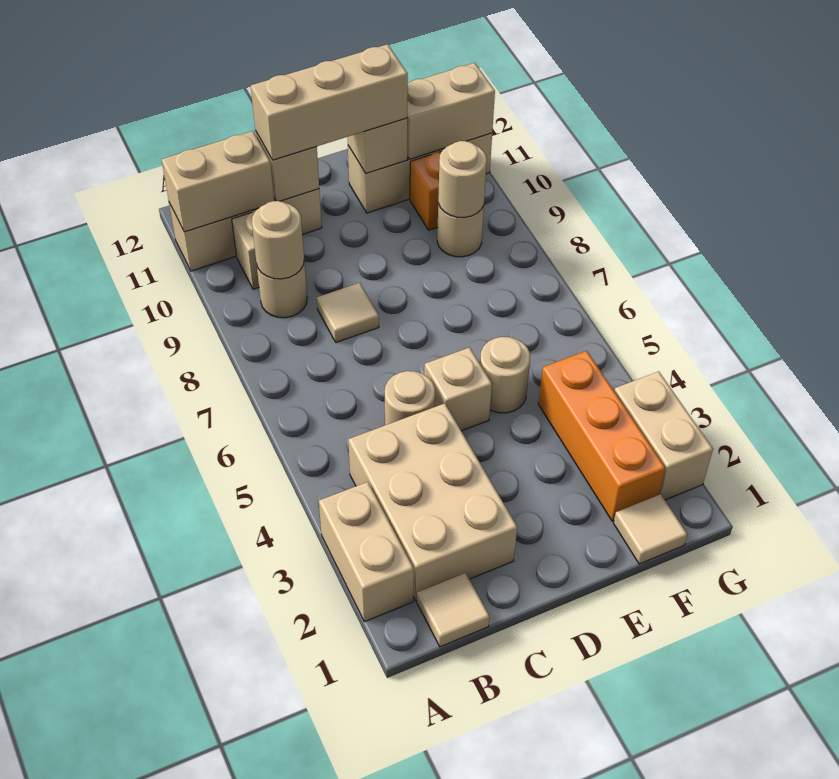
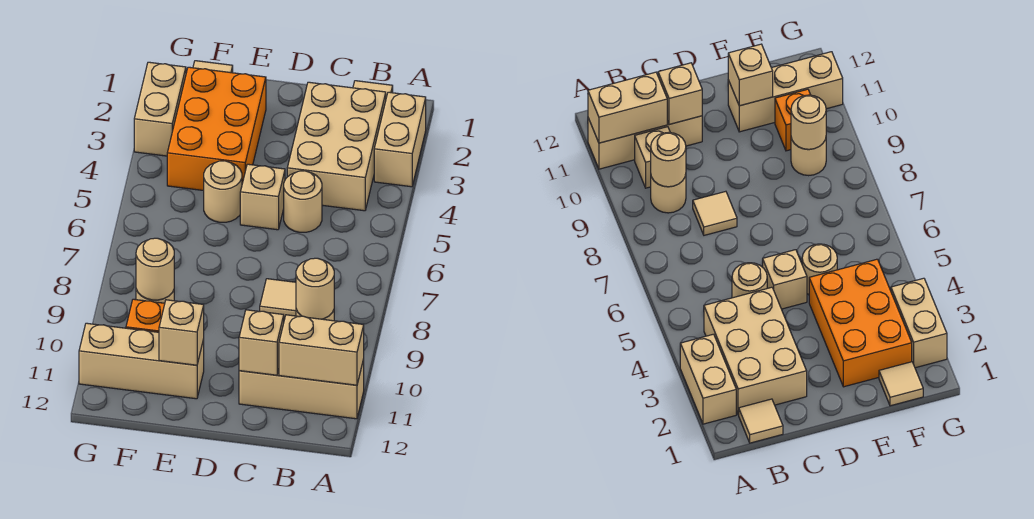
tan brick C11:E11 level 3 -> none
orange brick F2:F4 level 1 -> orange brick E2:F4 level 1
tan brick F11:G11 level 2 -> none

